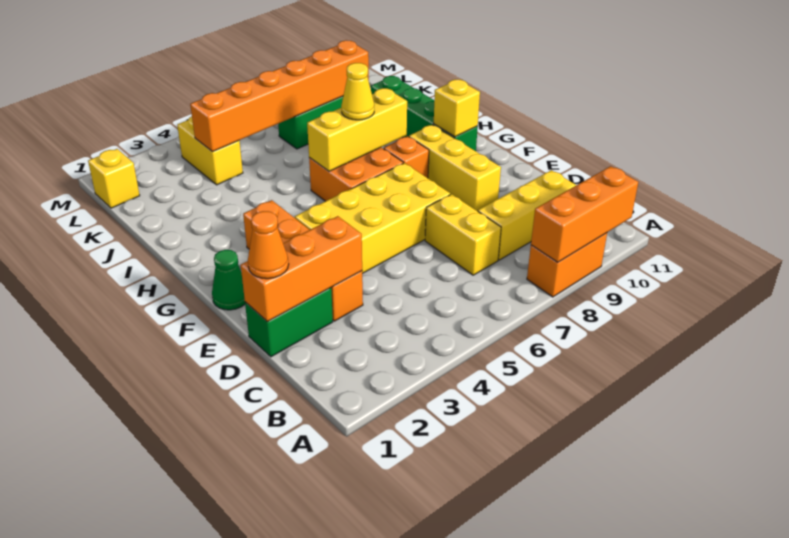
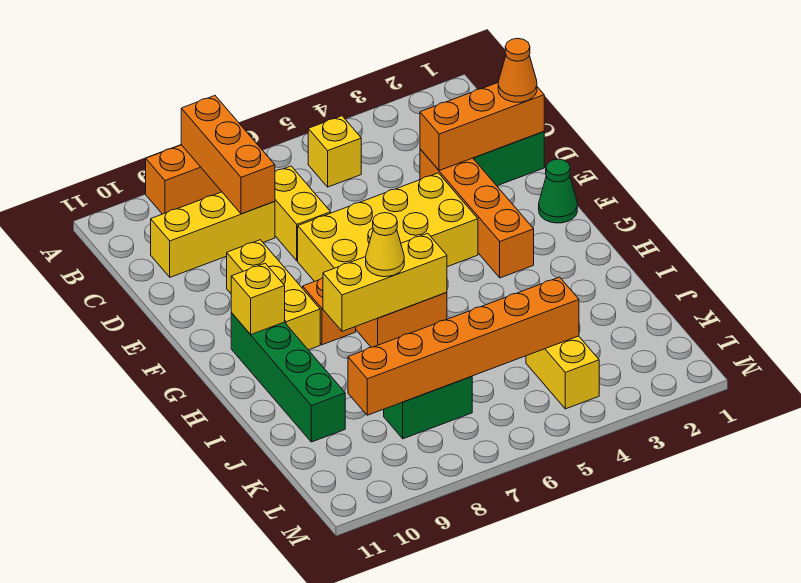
orange brick A8:A10 level 2 -> orange brick A8:C8 level 2
yellow brick L1 level 1 -> yellow brick B5 level 1

